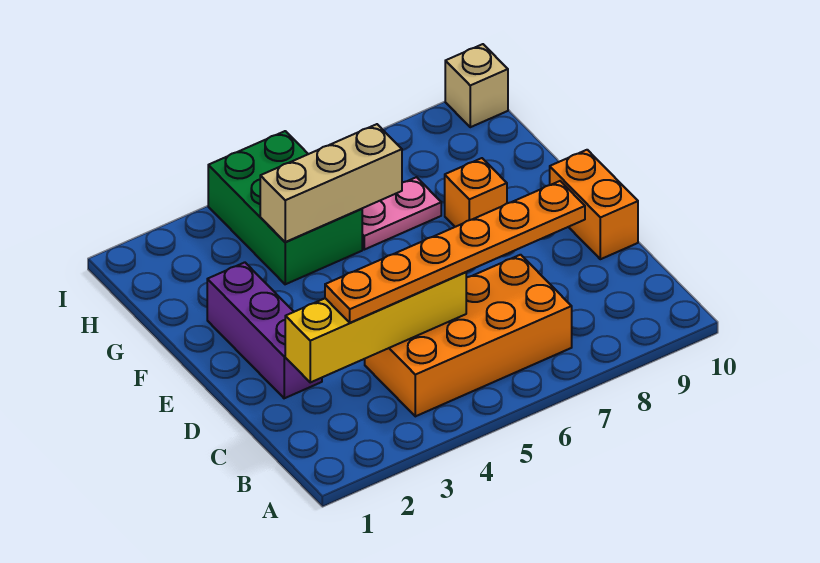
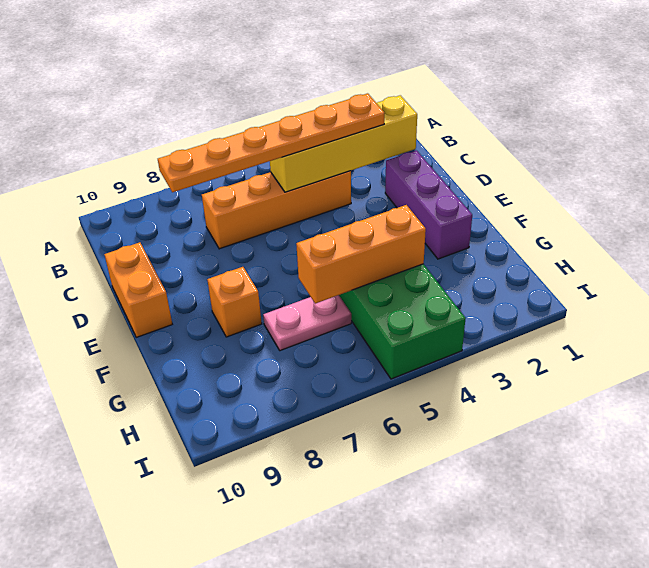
orange brick B4:C7 level 1 -> orange brick C4:C7 level 1
tan brick G4:G6 level 2 -> orange brick G4:G6 level 2
tan brick I10 level 1 -> none

